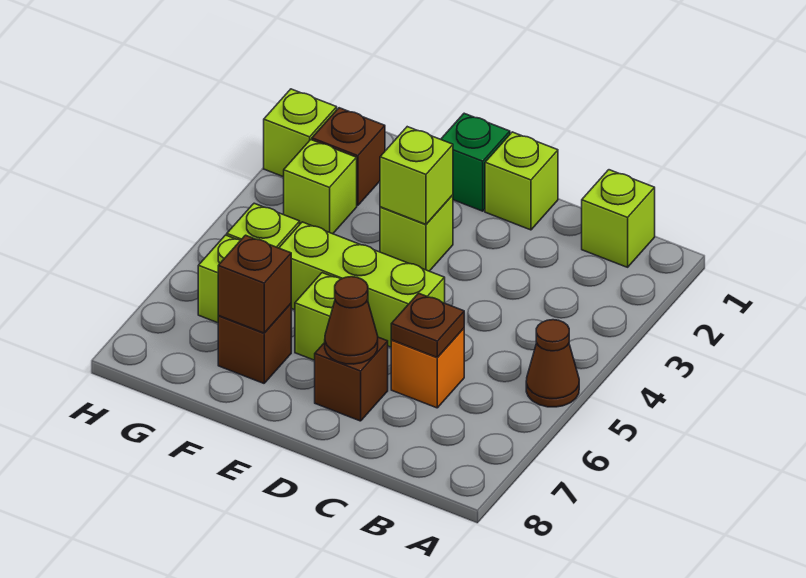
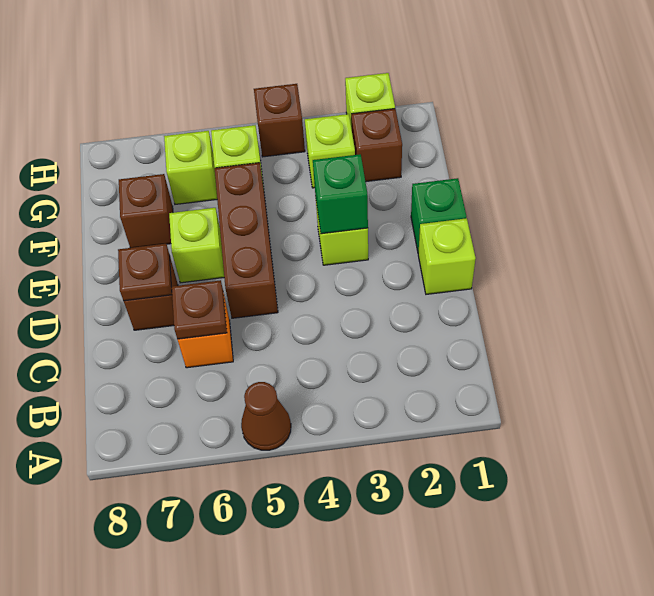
lime brick B1 level 1 -> none
lime brick D5:F5 level 1 -> brown brick D5:F5 level 1
brown cone D7 level 2 -> brown plate D7 level 2
lime brick E3 level 2 -> green brick E3 level 2
brown brick F7 level 2 -> brown brick H4 level 1

